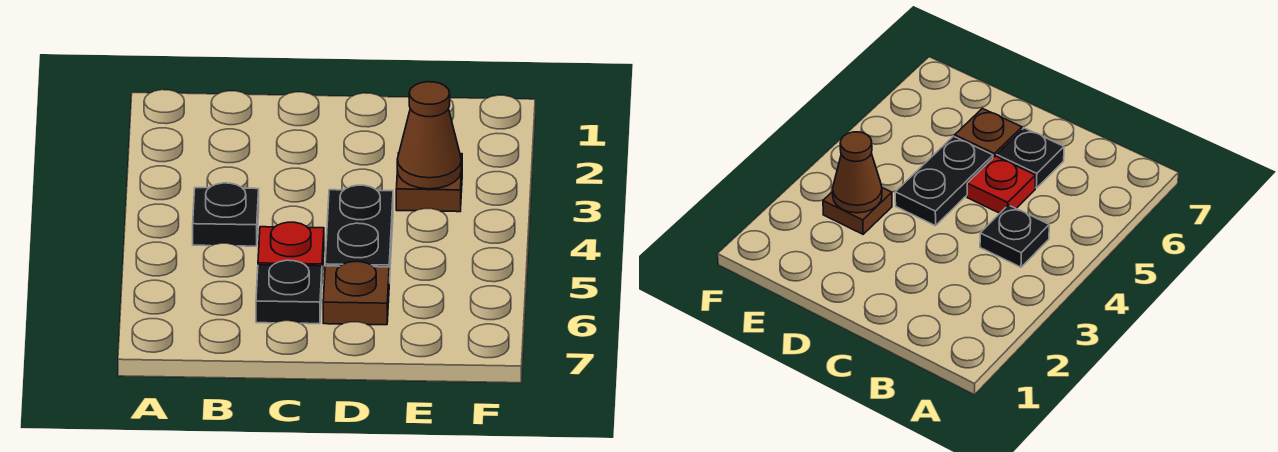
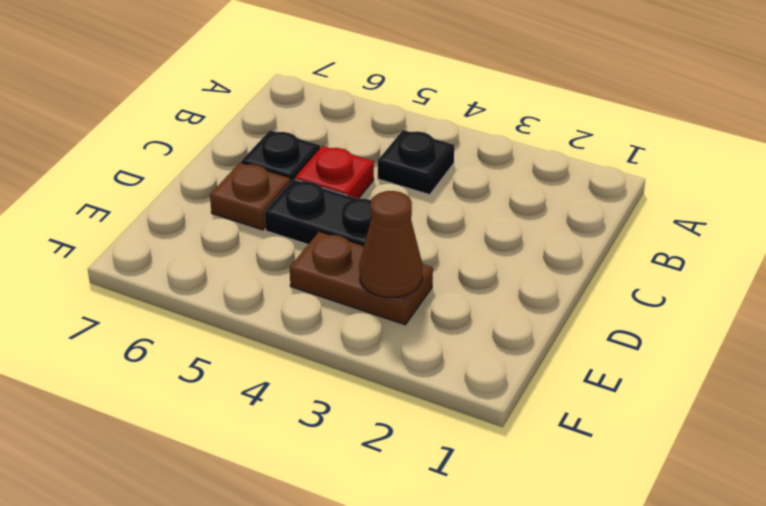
brown plate E3 level 1 -> brown plate E3:E4 level 1

